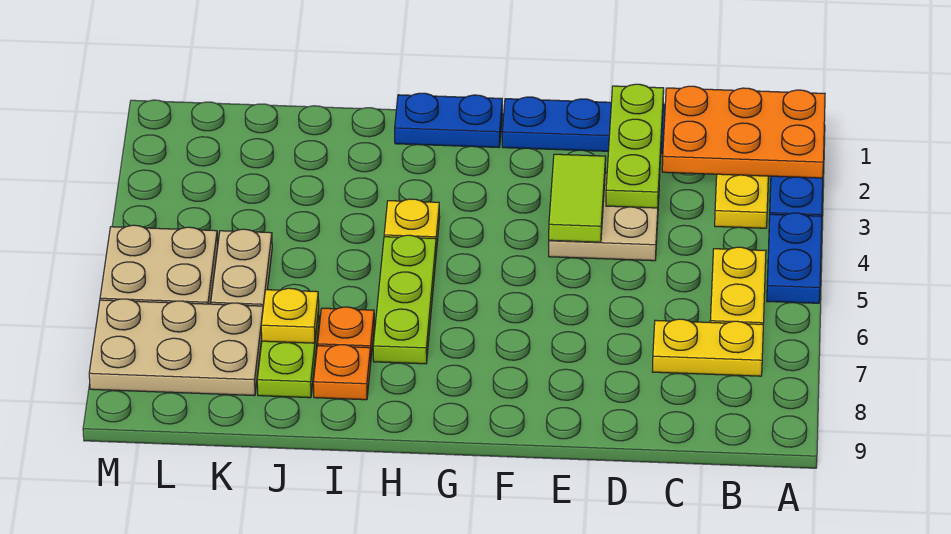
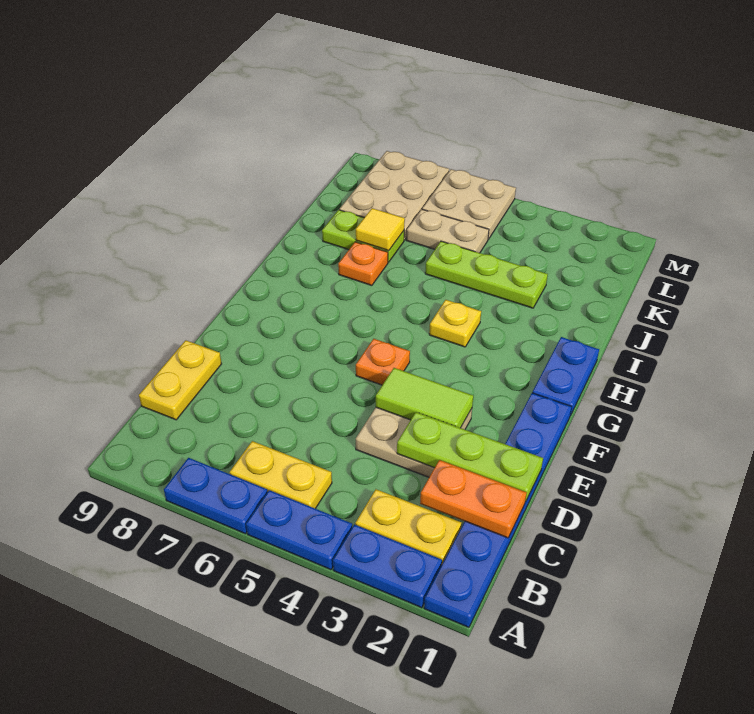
orange plate A1:C2 level 2 -> orange plate C1:C2 level 2
none -> blue plate A6:A7 level 1
yellow plate B7:C7 level 1 -> yellow plate C9:D9 level 1
lime plate H5:H7 level 1 -> lime plate J3:J5 level 1
orange plate I8 level 1 -> orange plate F5 level 1
yellow plate J7 level 2 -> yellow tile J7 level 2

